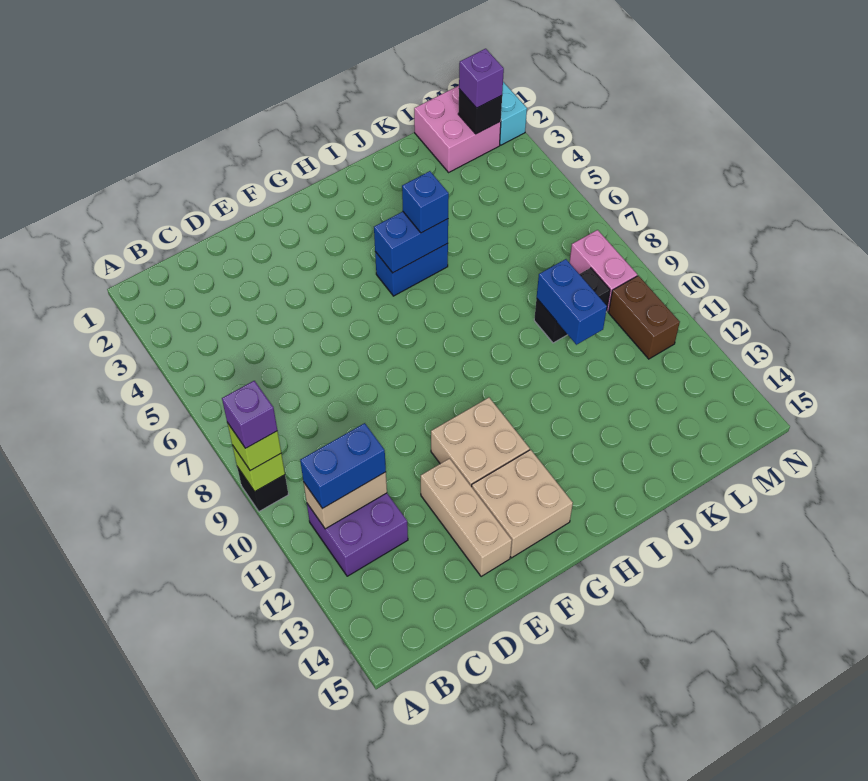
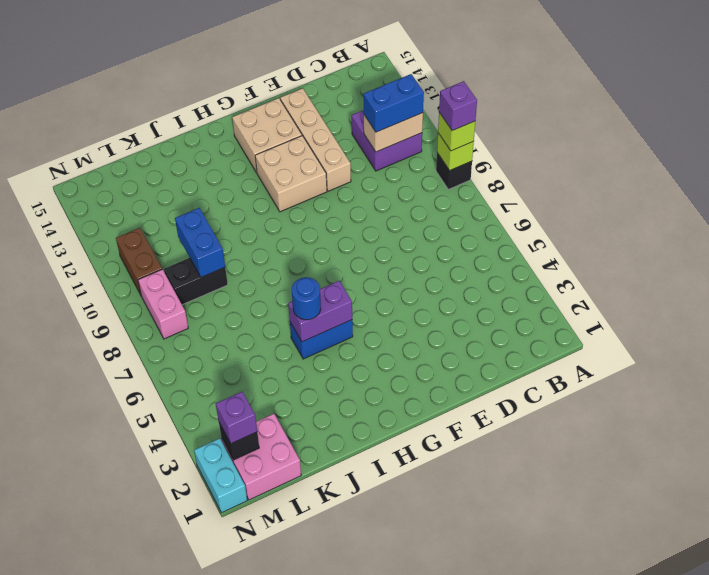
tan brick E12:E14 level 1 -> tan brick E11:E14 level 1
blue brick H5:I5 level 2 -> purple brick H5:I5 level 2
blue brick I5 level 3 -> blue round brick I5 level 3

